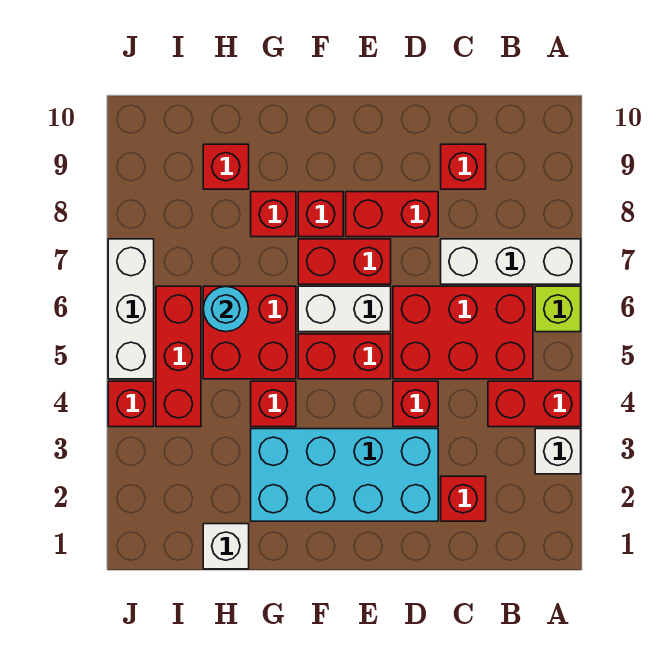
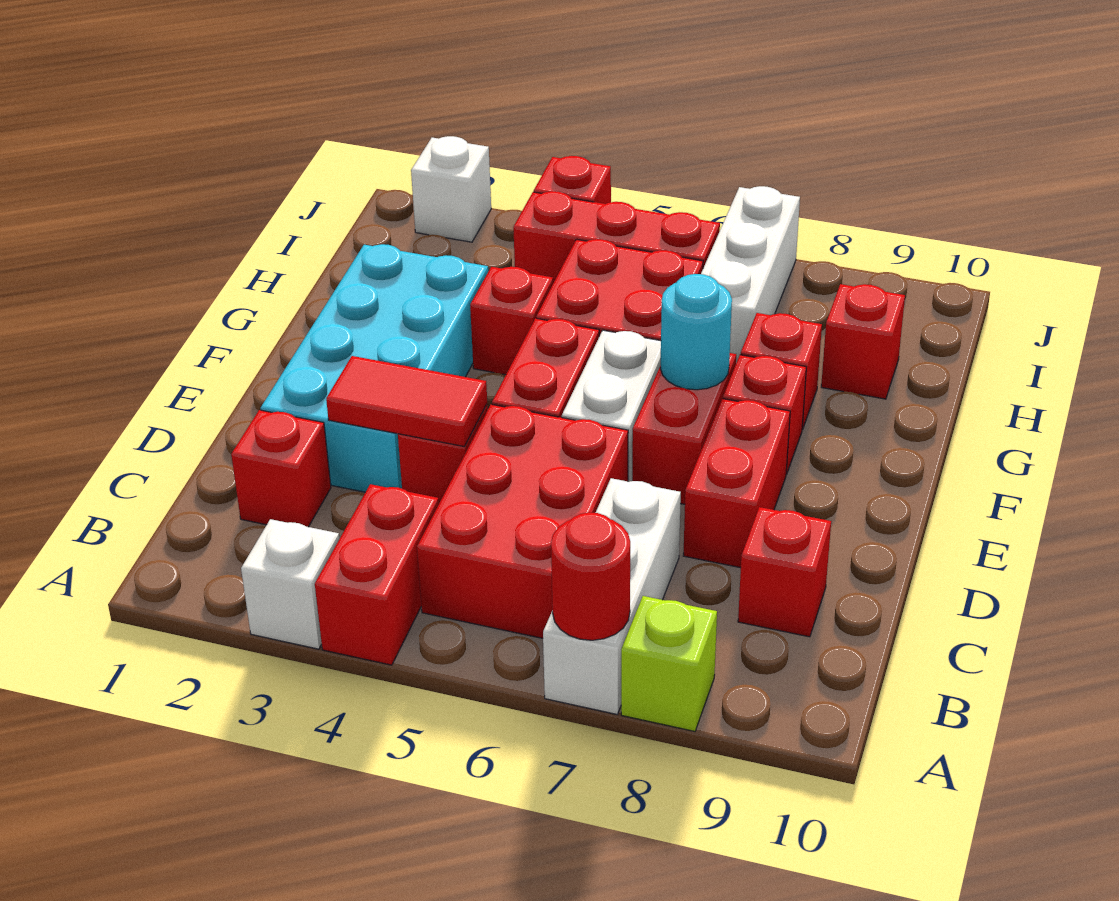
lime brick A6 level 1 -> lime brick A8 level 1
none -> red round brick A7 level 2
none -> red tile D3:D4 level 2
white brick H1 level 1 -> white brick J2 level 1
cyan round brick H6 level 2 -> cyan round brick F7 level 2
white brick J5:J7 level 1 -> white brick H7:J7 level 1

